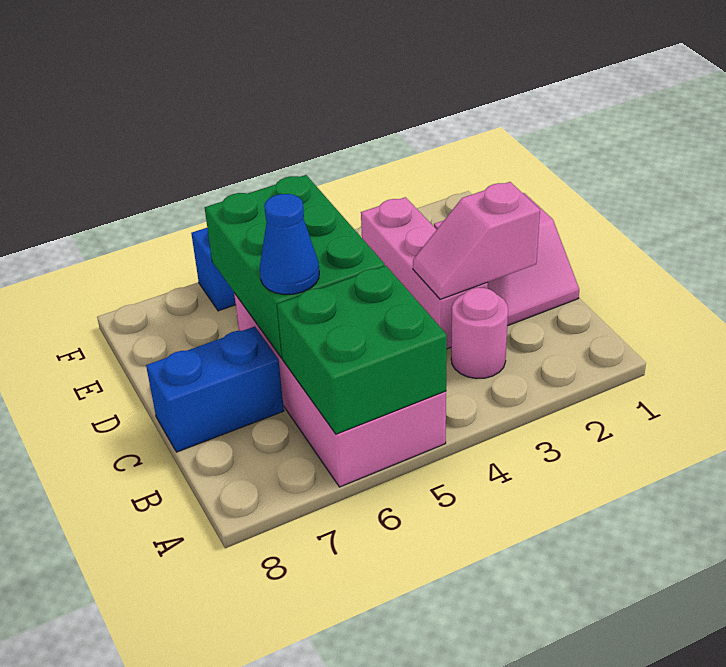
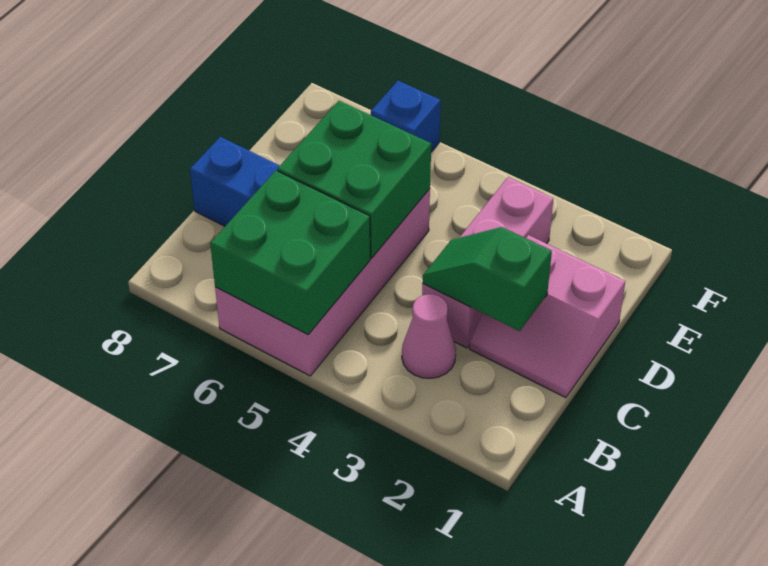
pink round brick B3 level 1 -> pink cone B3 level 1
pink slope C2:C3 level 2 top 2 -> green slope C2:C3 level 2 top 2
green brick C5:E6 level 2 -> green brick C5:D6 level 2
blue cone C6 level 3 -> none

